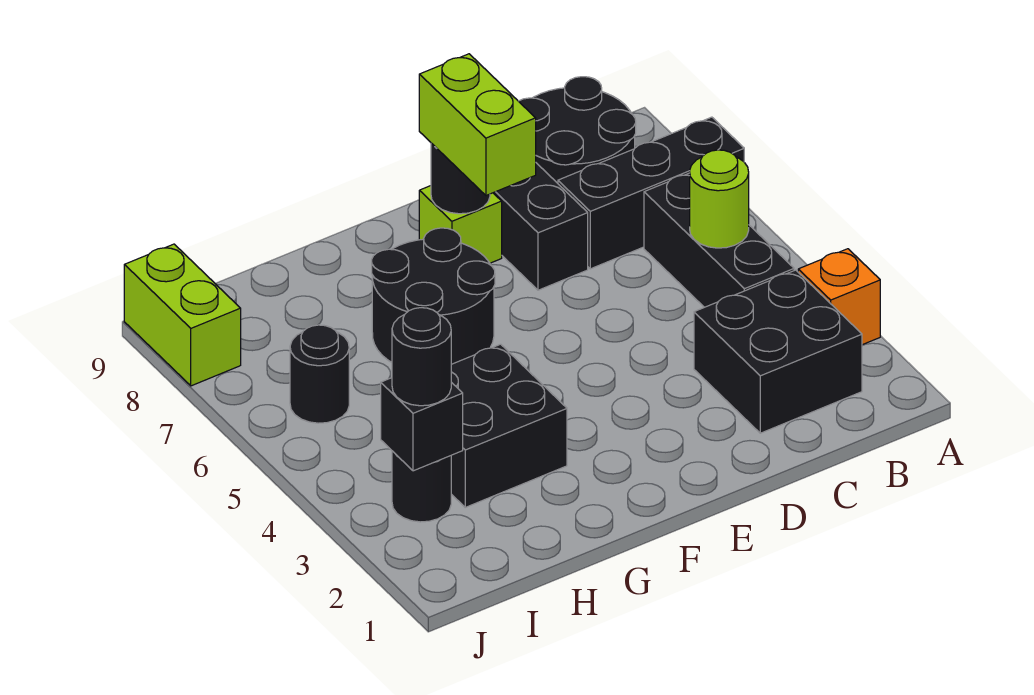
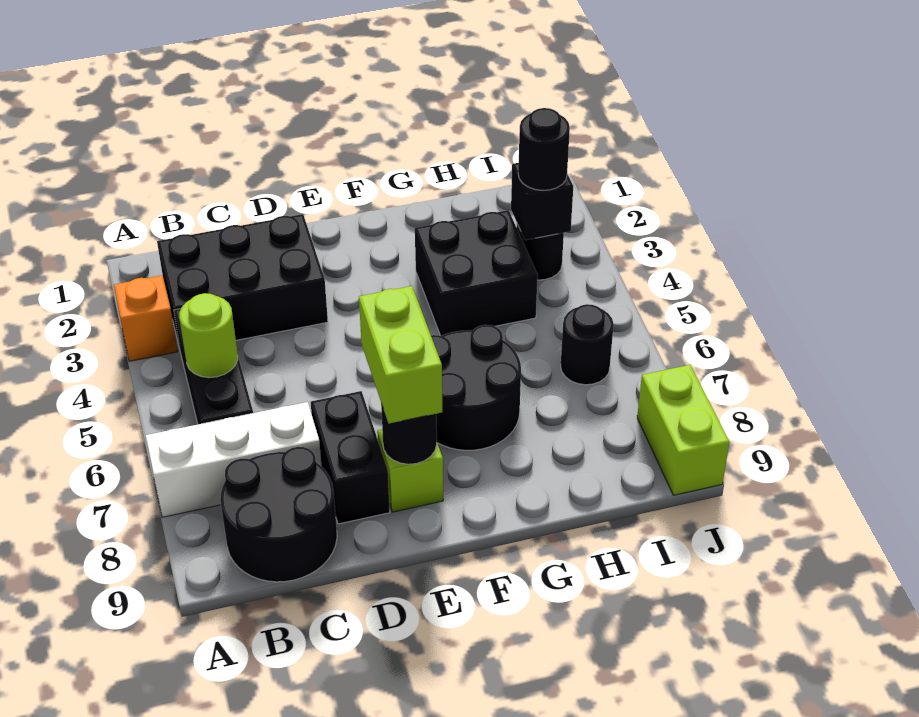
black brick A7:C7 level 1 -> white brick A7:C7 level 1
black brick B2:C3 level 1 -> black brick B2:D3 level 1

